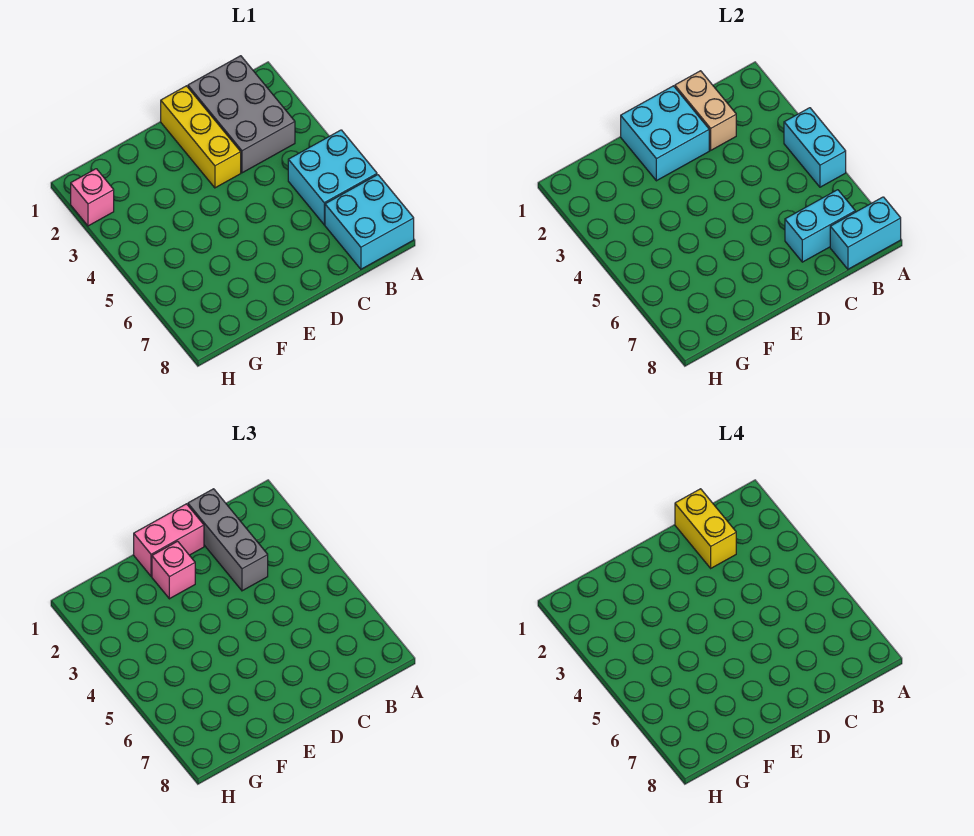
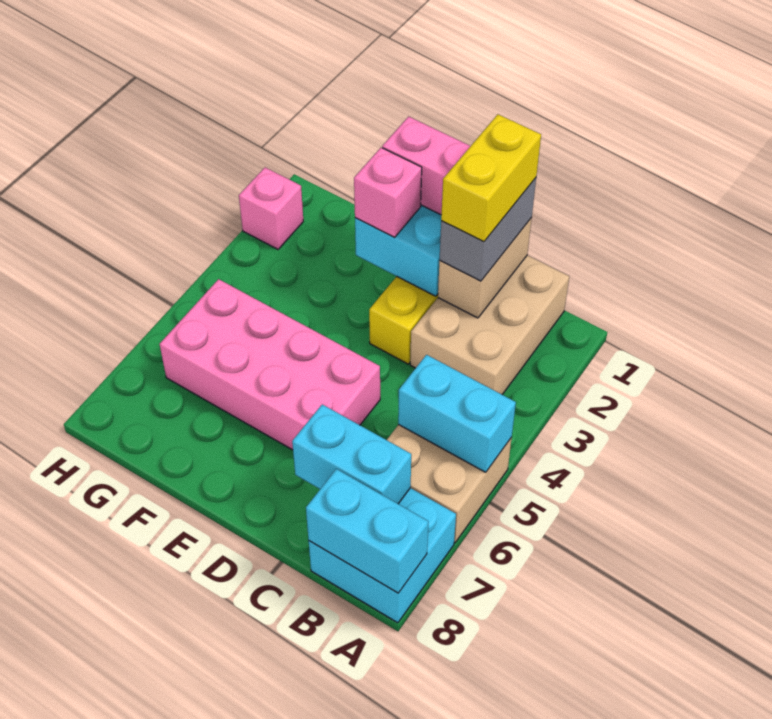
cyan brick A4:A5 level 2 -> cyan brick A5:B5 level 2
cyan brick A5:B6 level 1 -> tan brick A5:B6 level 1
grey brick B1:C3 level 1 -> tan brick B1:C3 level 1
grey brick C1:C3 level 3 -> grey brick C1:C2 level 3
none -> pink brick D5:G6 level 1

